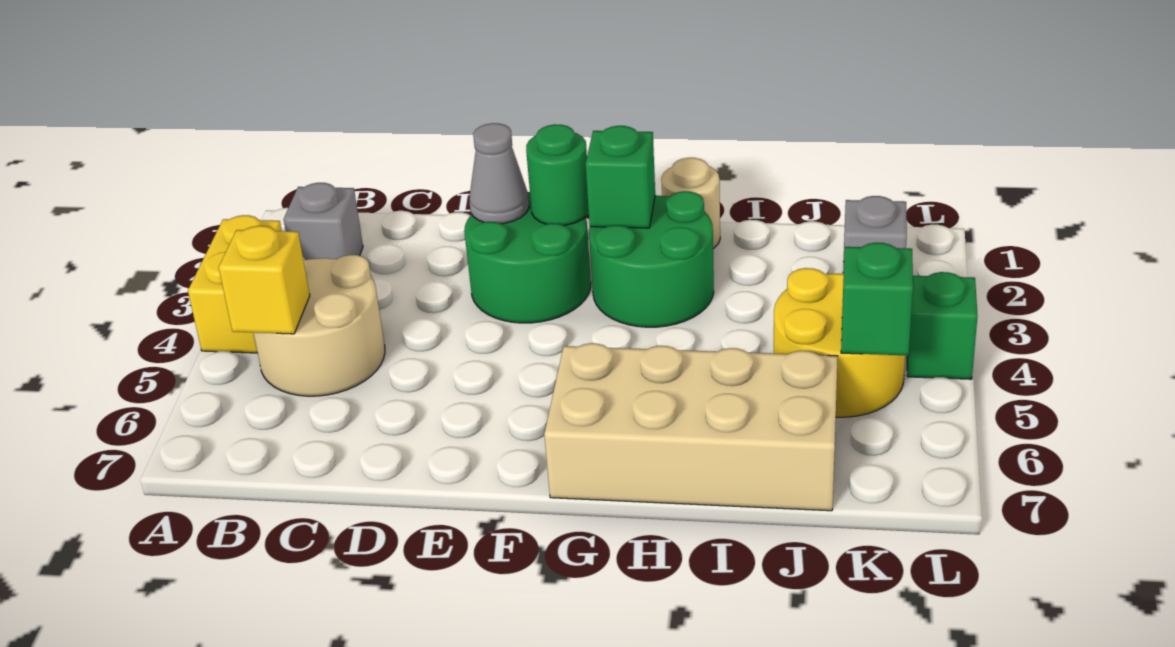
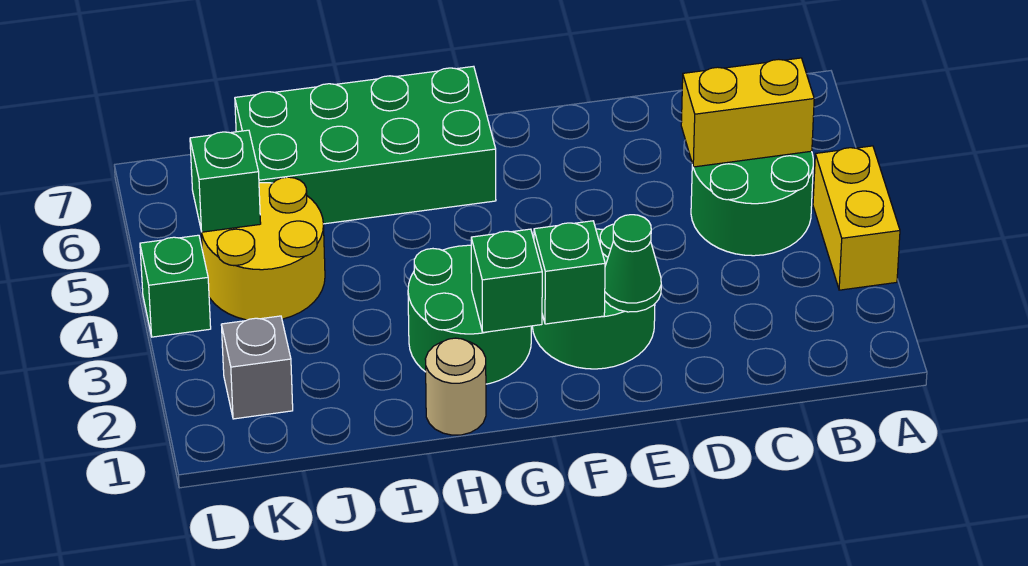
grey brick B2 level 1 -> none
tan round brick B4:C5 level 1 -> green round brick B4:C5 level 1
yellow brick B5 level 2 -> yellow brick B5:C5 level 2
grey cone E2 level 2 -> green cone E2 level 2
green round brick F2 level 2 -> green brick F2 level 2
tan brick G6:J7 level 1 -> green brick G6:J7 level 1

